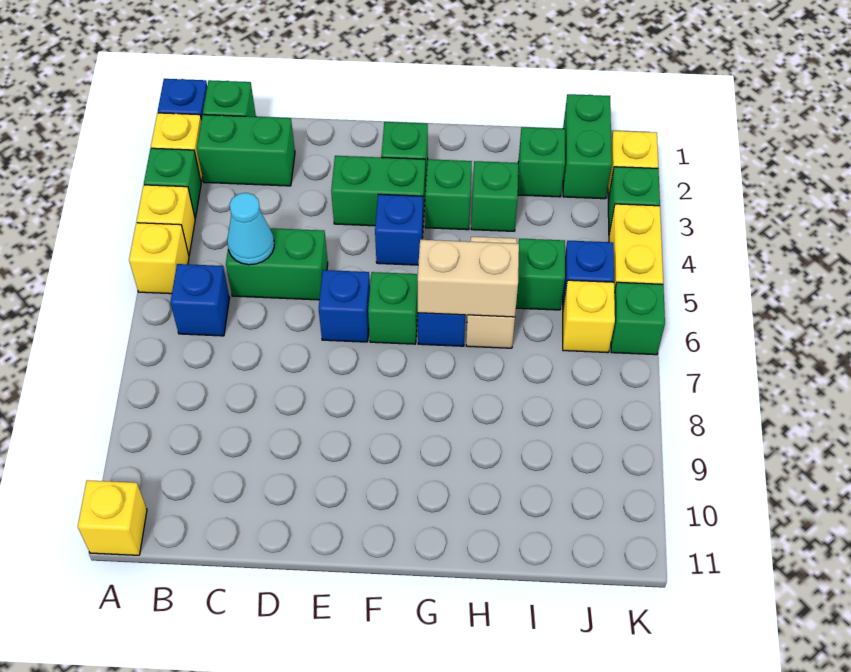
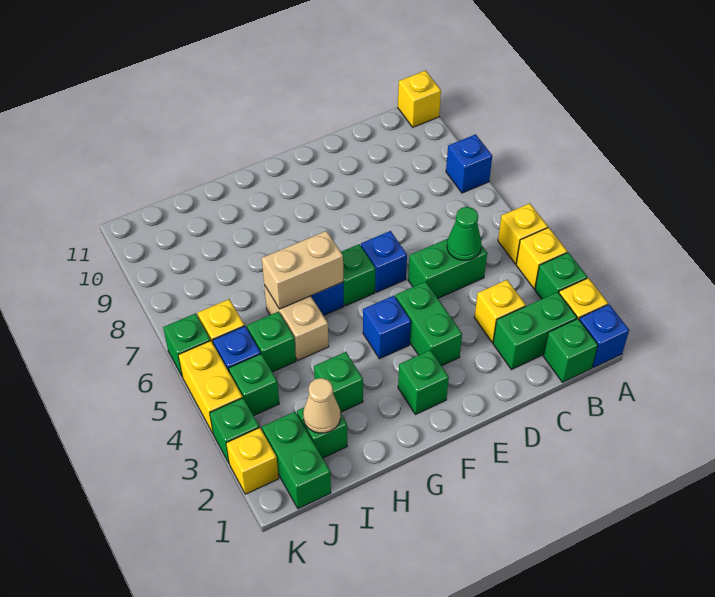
blue brick B6 level 1 -> blue brick A8 level 1
none -> yellow brick C3 level 1
cyan cone C5 level 2 -> green cone C5 level 2
green brick E3:F3 level 1 -> green brick E3:E4 level 1
green brick G3 level 1 -> green brick J4 level 1
none -> tan cone I2 level 2

